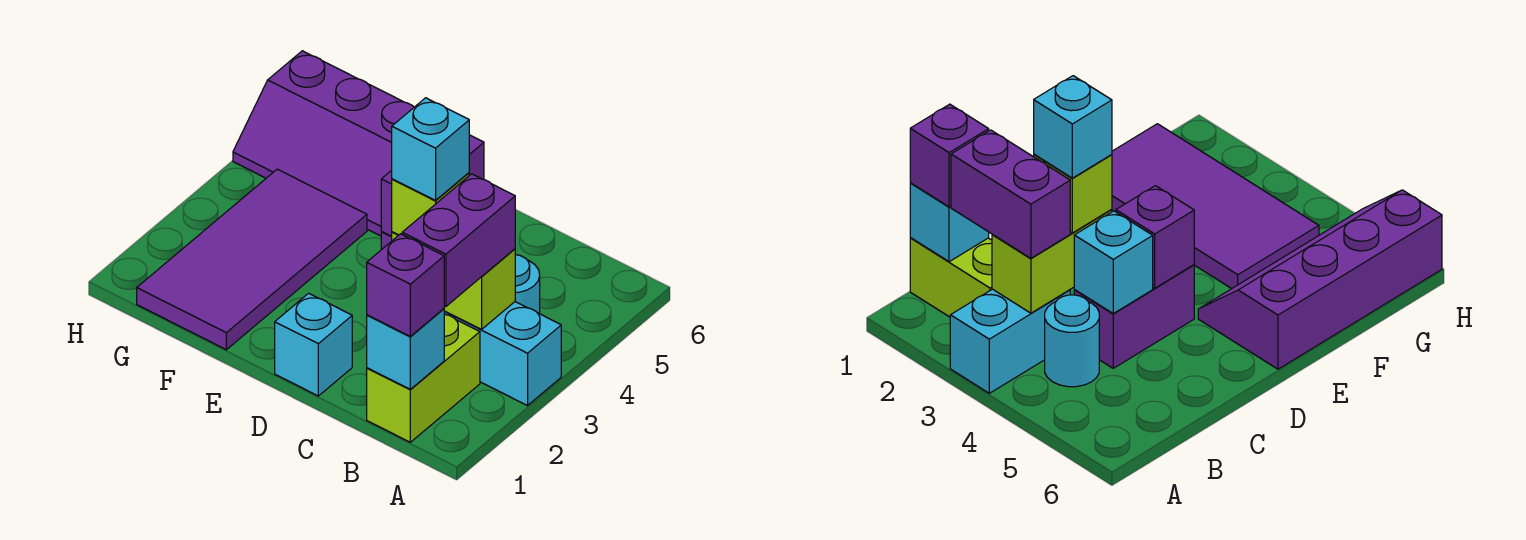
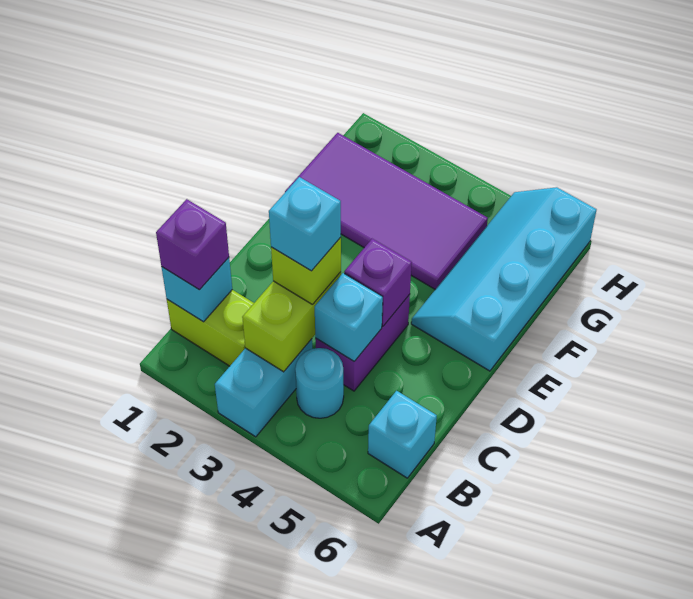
purple brick B2:B3 level 3 -> none
cyan brick D1 level 1 -> cyan brick B6 level 1
purple slope E5:H6 level 1 top 6 -> cyan slope E5:H6 level 1 top 6

